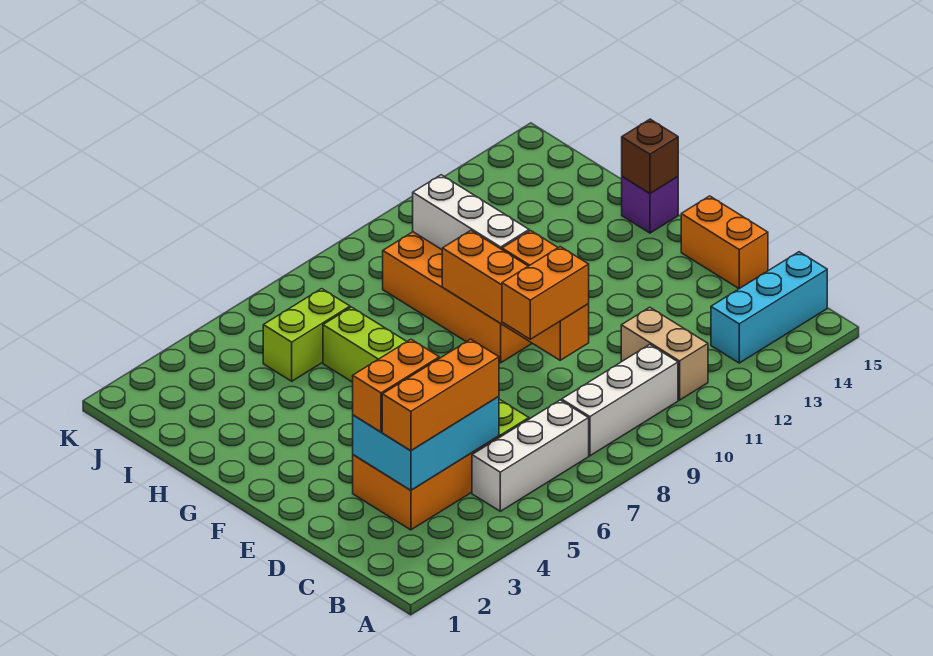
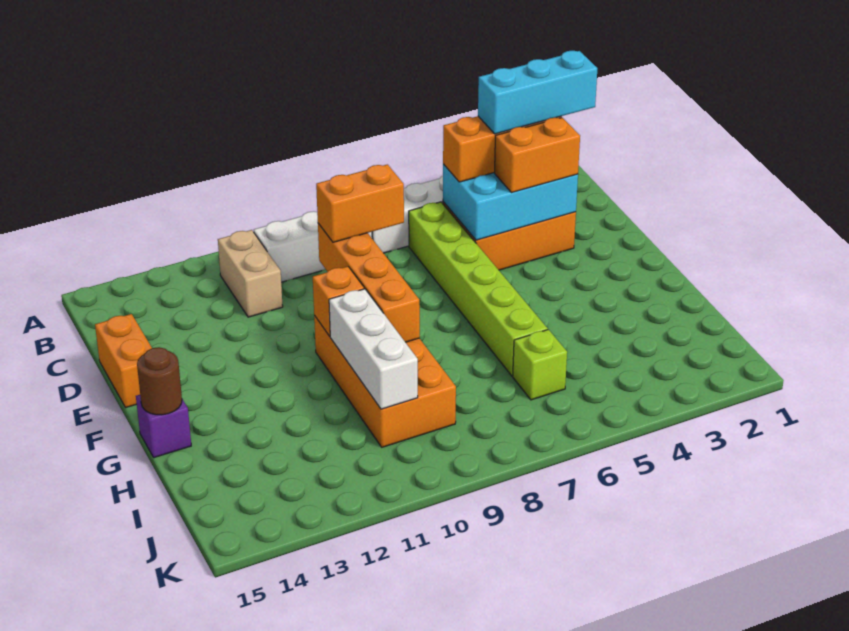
cyan brick B13:B15 level 1 -> cyan brick C2:C4 level 4
brown brick G15 level 2 -> brown round brick G15 level 2
lime brick I5:I6 level 1 -> lime brick I6 level 1

